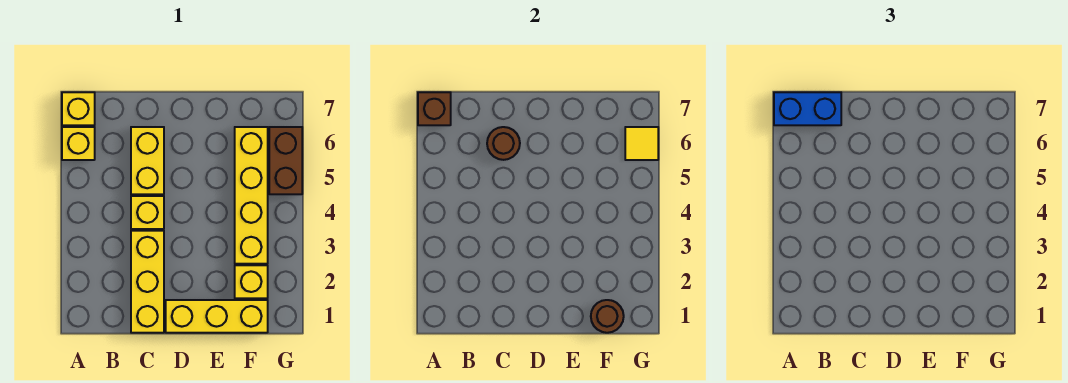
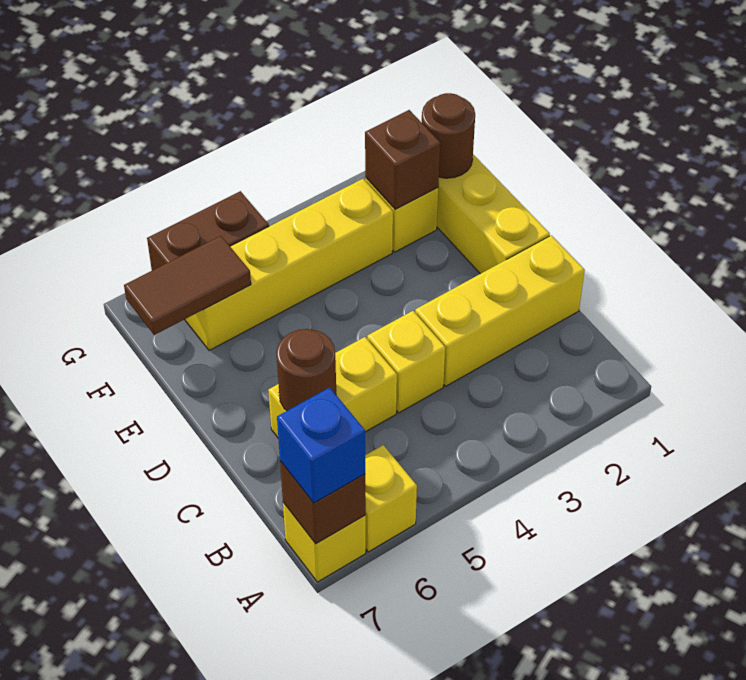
blue brick A7:B7 level 3 -> blue brick A7 level 3
none -> brown brick F2 level 2
none -> brown tile F6:F7 level 2
yellow tile G6 level 2 -> none

